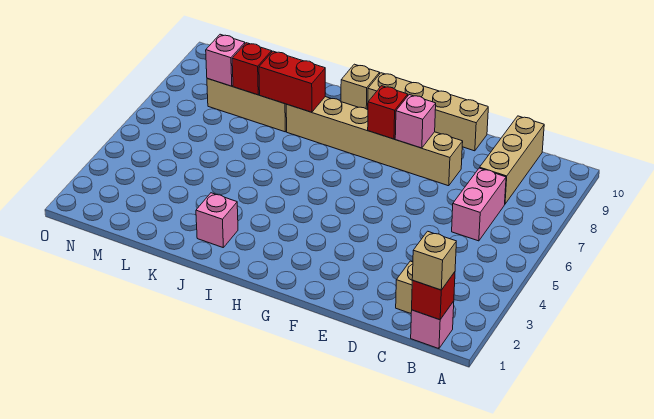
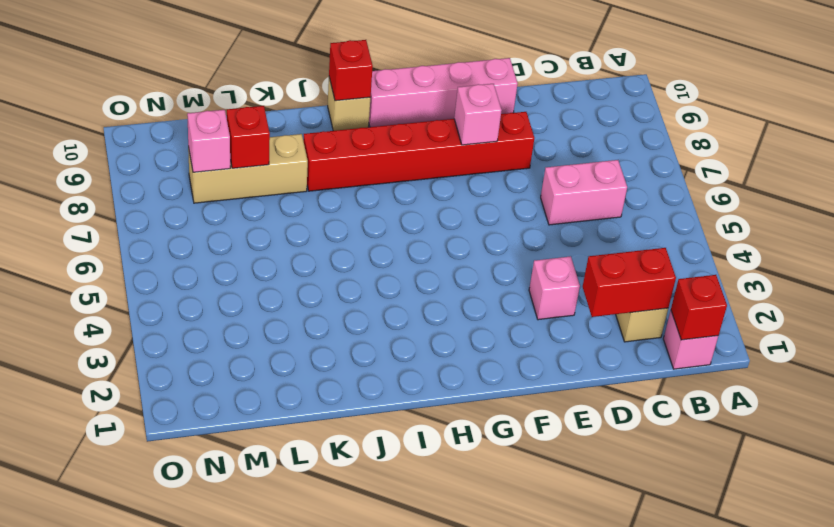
tan brick B1 level 3 -> none
pink brick C6:C7 level 1 -> pink brick C6:D6 level 1
tan brick C8:C10 level 1 -> none
tan brick E8:J8 level 1 -> red brick E8:J8 level 1
tan brick E10:H10 level 1 -> pink brick E10:H10 level 1
red brick G8 level 2 -> red brick I10 level 2
pink brick J2 level 1 -> pink brick E3 level 1
red brick J8:K8 level 2 -> red brick C2:D2 level 2

